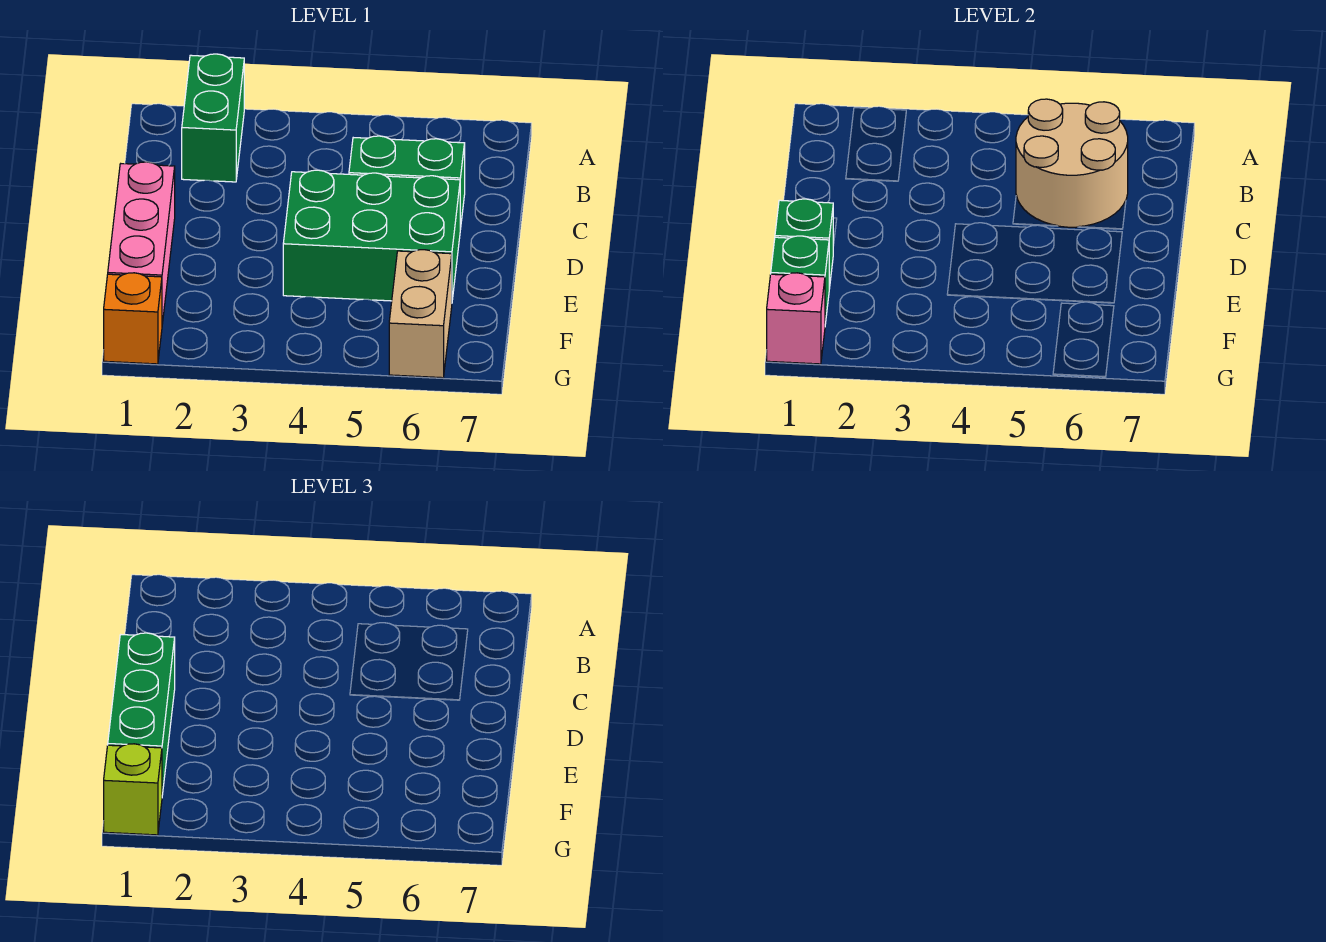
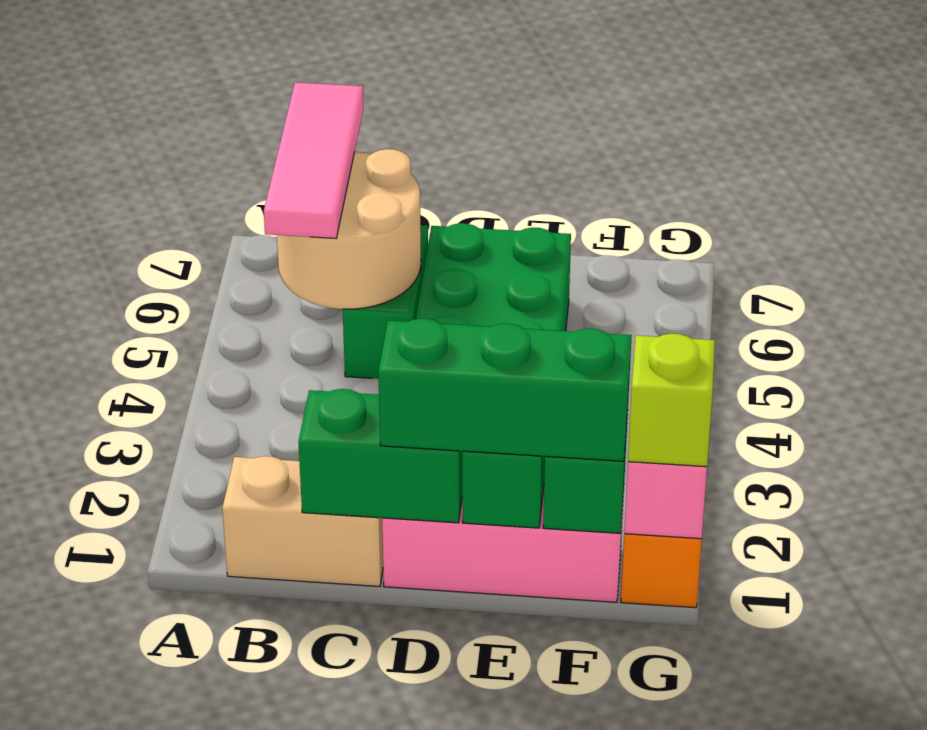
green brick A2:B2 level 1 -> green brick C1:D1 level 2
none -> pink tile B5:B7 level 3
tan brick F6:G6 level 1 -> tan brick B1:C1 level 1

